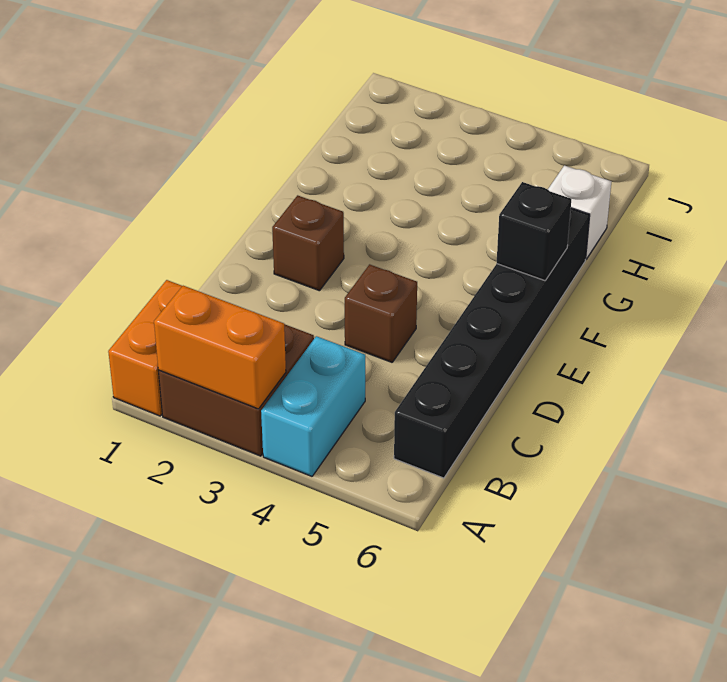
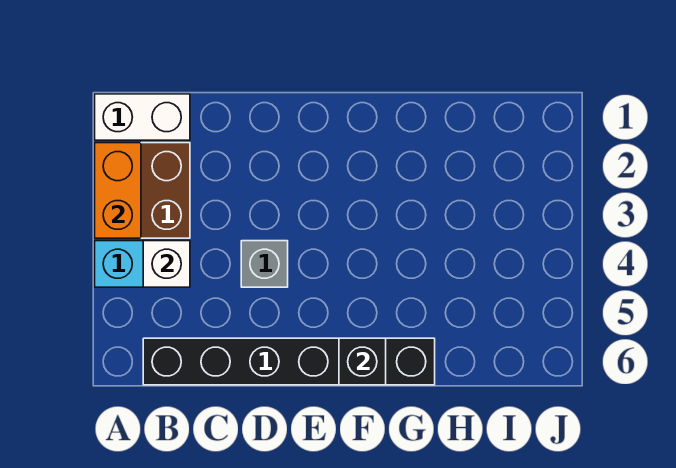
orange brick A1:B1 level 1 -> white brick A1:B1 level 1
brown brick D4 level 1 -> grey brick D4 level 1
brown brick E2 level 1 -> none
white brick H6 level 1 -> white brick B4 level 2

